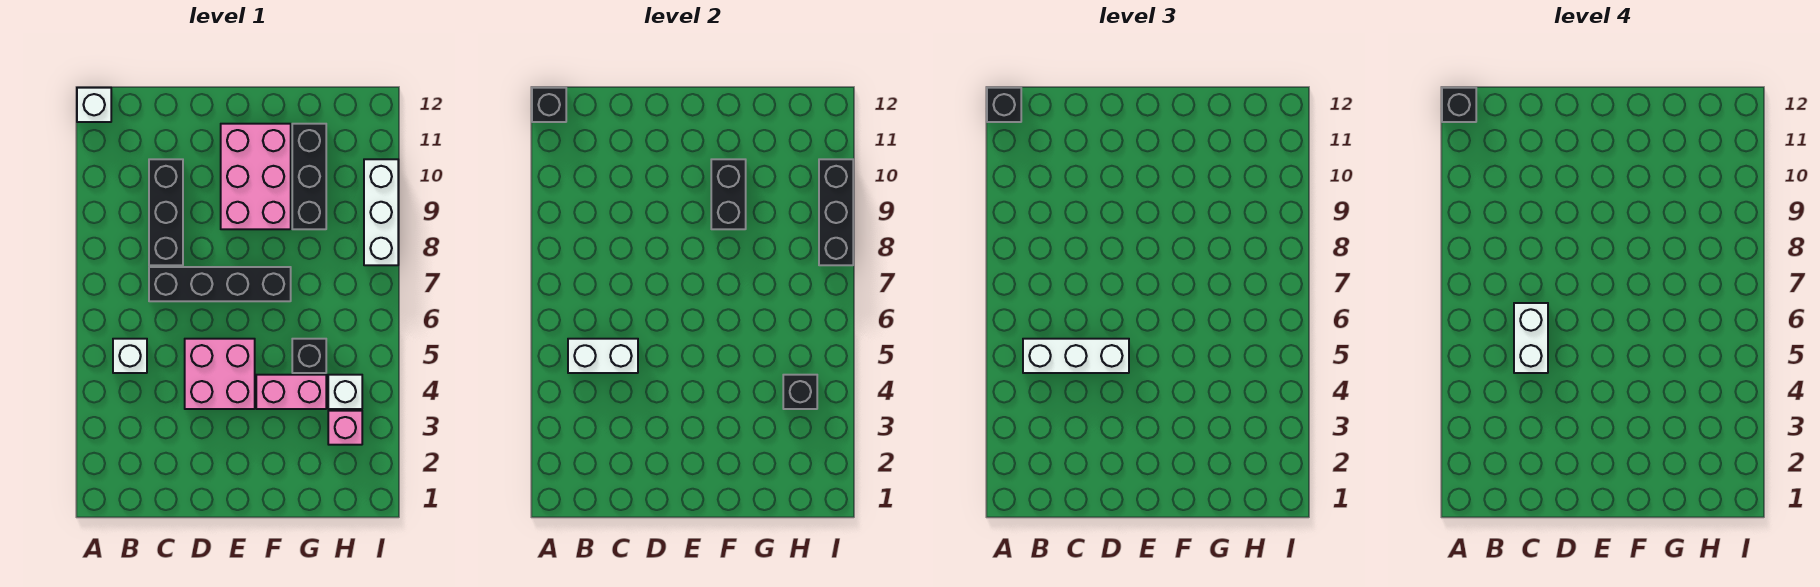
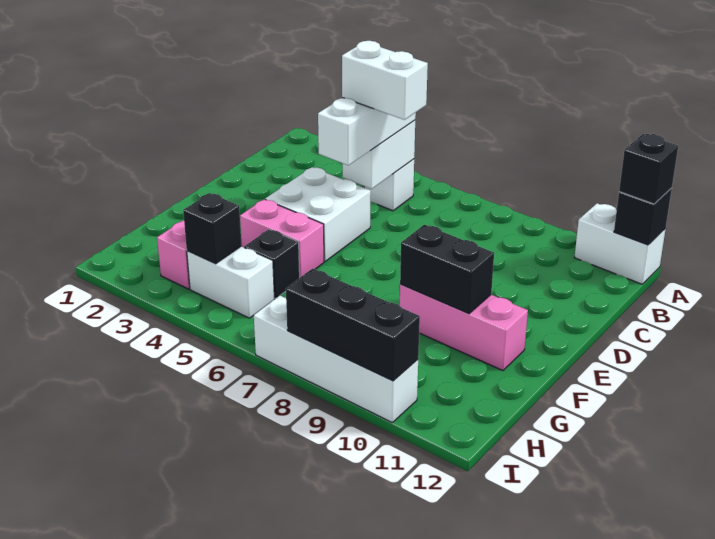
white brick A12 level 1 -> white brick A11:A12 level 1
black brick A12 level 4 -> none
black brick C7:F7 level 1 -> none
black brick C8:C10 level 1 -> none
pink brick D4:E5 level 1 -> white brick D4:E5 level 1
pink brick E9:F11 level 1 -> pink brick F9:F11 level 1
pink brick F4:G4 level 1 -> pink brick F4:F5 level 1
black brick G9:G11 level 1 -> none
white brick H4 level 1 -> white brick H4:H5 level 1
white brick I8:I10 level 1 -> white brick I7:I10 level 1

